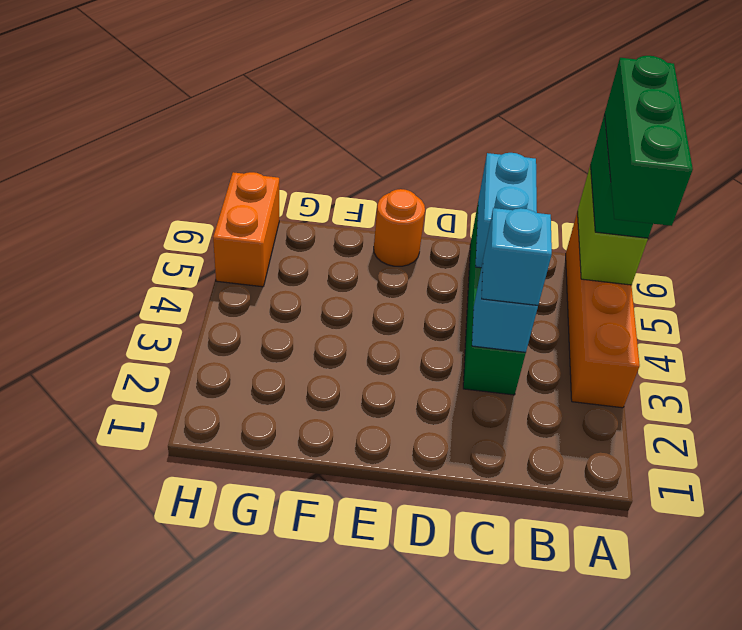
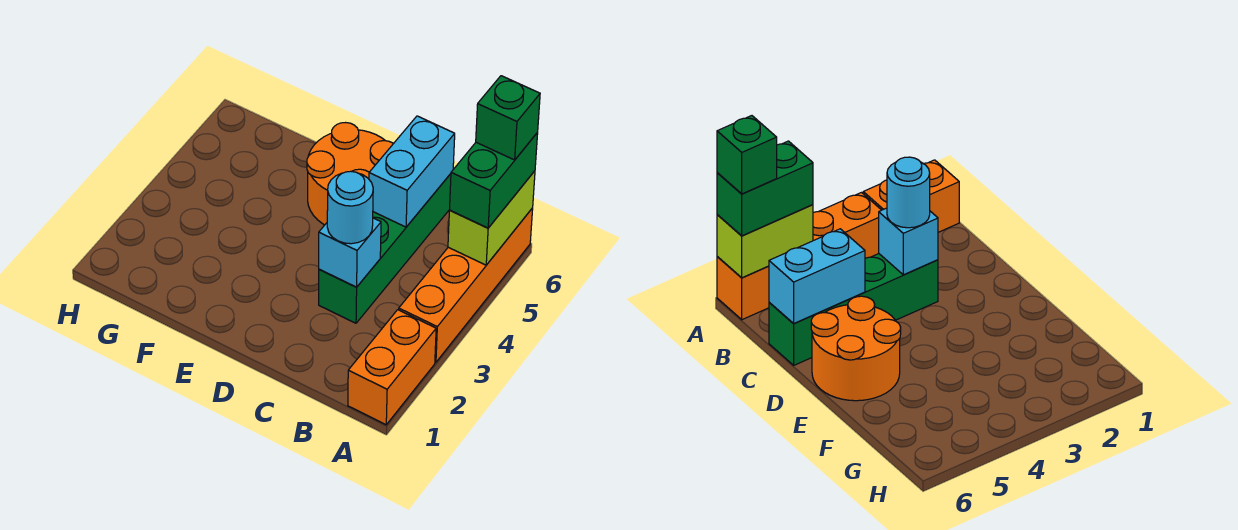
green brick A4:A6 level 4 -> green brick A6 level 4
cyan brick C3 level 3 -> cyan round brick C3 level 3
orange round brick E6 level 1 -> orange round brick D5:E6 level 1
orange brick H5:H6 level 1 -> orange brick A1:A2 level 1

